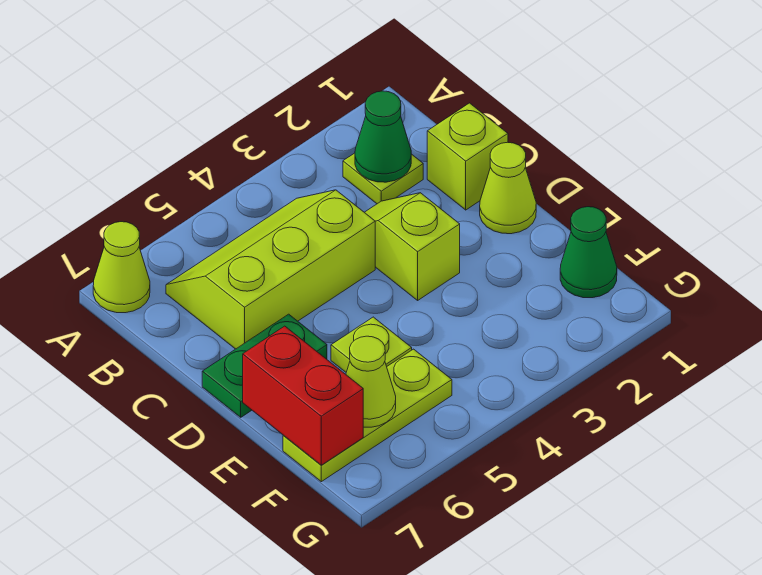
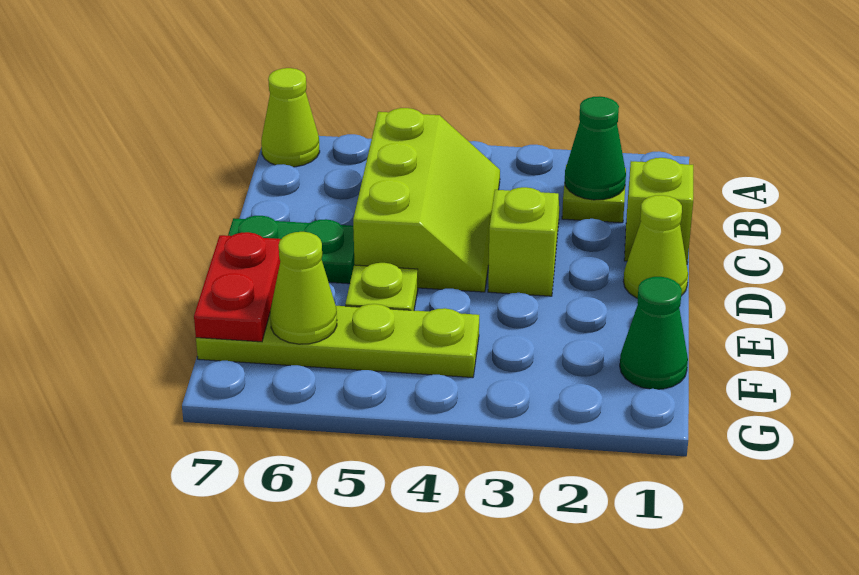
lime slope B4:C6 level 1 top C -> lime slope B4:D5 level 1 top 5
red brick E7:F7 level 2 -> red plate E7:F7 level 2
lime plate F5:F7 level 1 -> lime plate F4:F7 level 1

